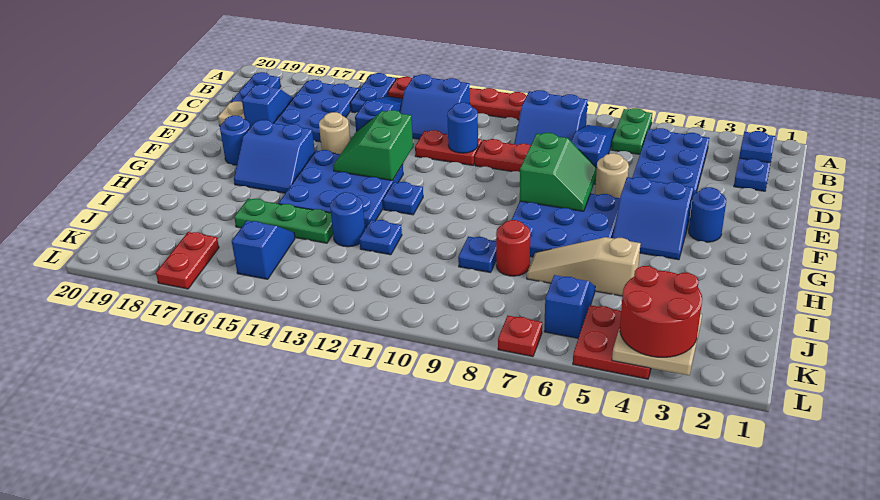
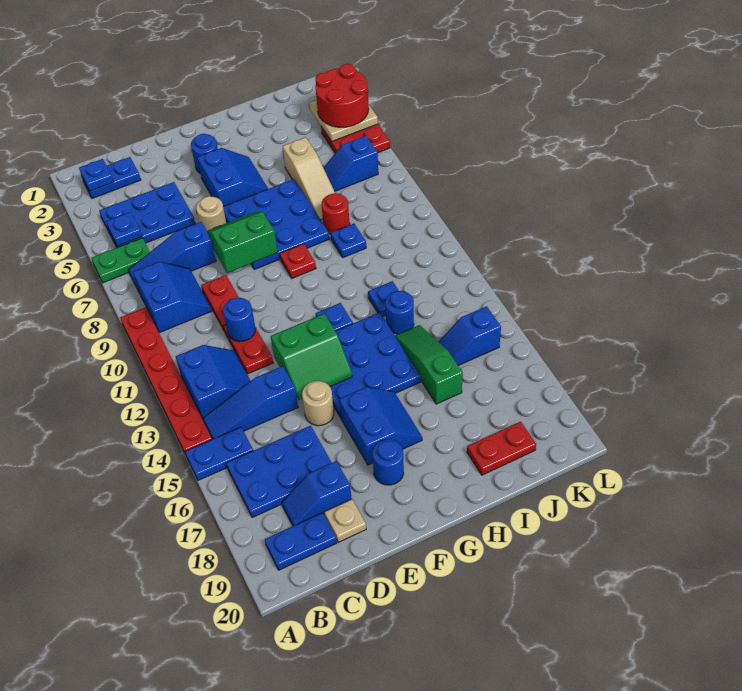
none -> blue plate B5 level 2
green plate I14:I16 level 1 -> green slope I14:I16 level 1 top 16
red plate K17:L17 level 1 -> red plate I19:J19 level 1
red plate L7 level 1 -> red plate G9 level 1

